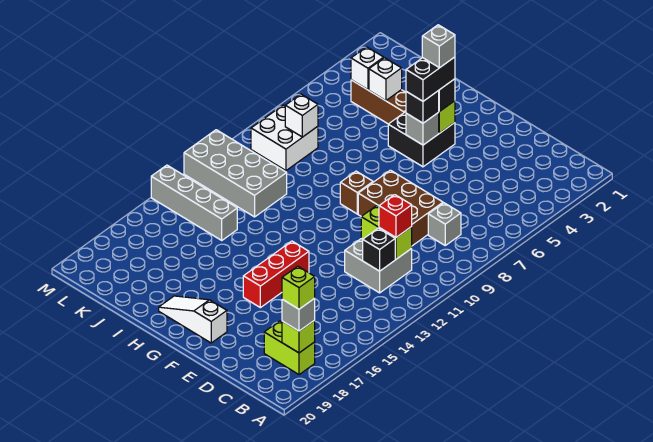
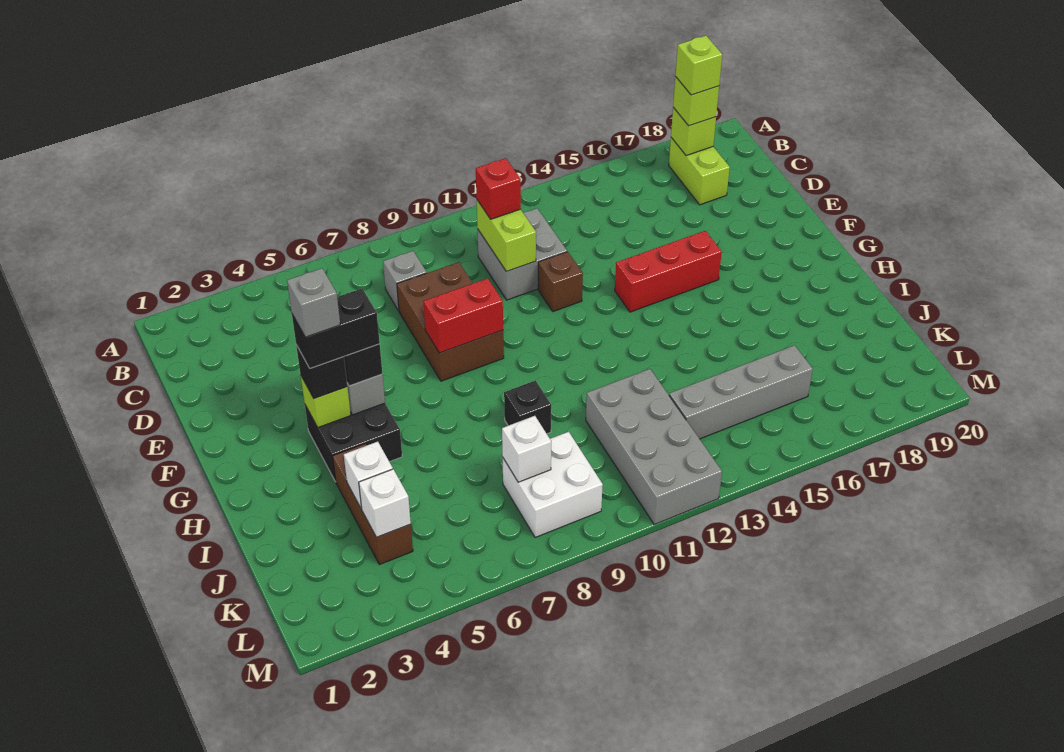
grey brick B18 level 3 -> lime brick B18 level 3
black brick C12 level 2 -> black brick I9 level 1
none -> red brick F8:F9 level 2
white slope F19:H19 level 1 top F -> none
brown brick G9 level 1 -> brown brick E12 level 1
grey brick J14:M14 level 1 -> grey brick K13:K16 level 1

